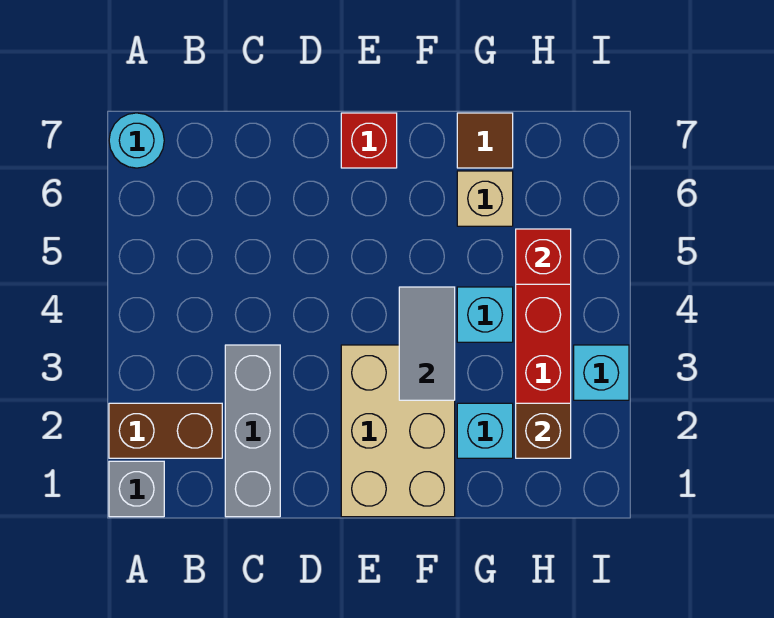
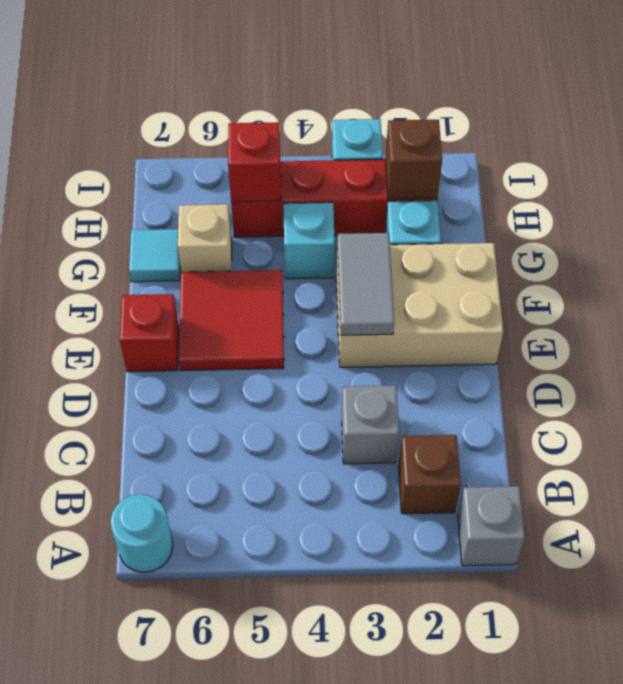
brown brick A2:B2 level 1 -> brown brick B2 level 1
grey brick C1:C3 level 1 -> grey brick C3 level 1
none -> red tile E5:F6 level 1
grey tile F3:F4 level 2 -> grey tile E3:F3 level 2
brown tile G7 level 1 -> cyan tile G7 level 1

